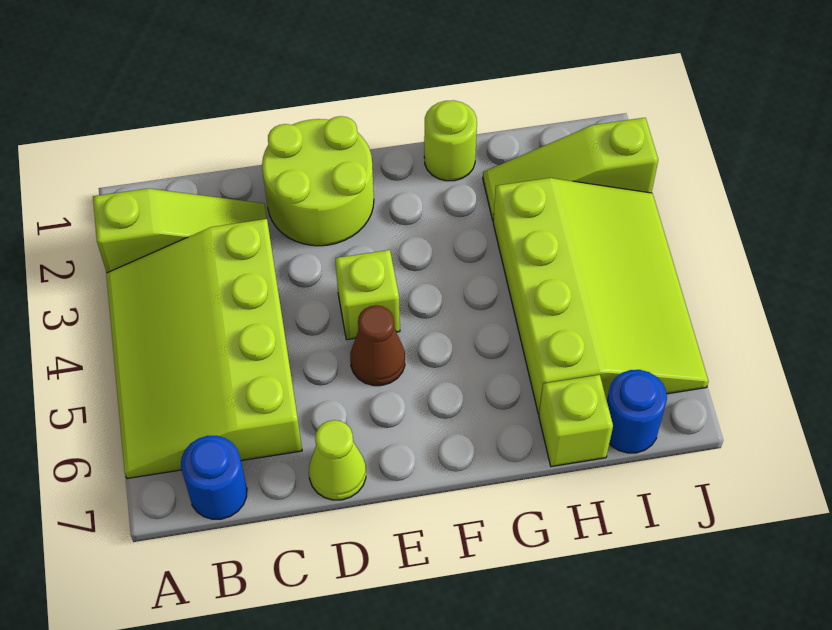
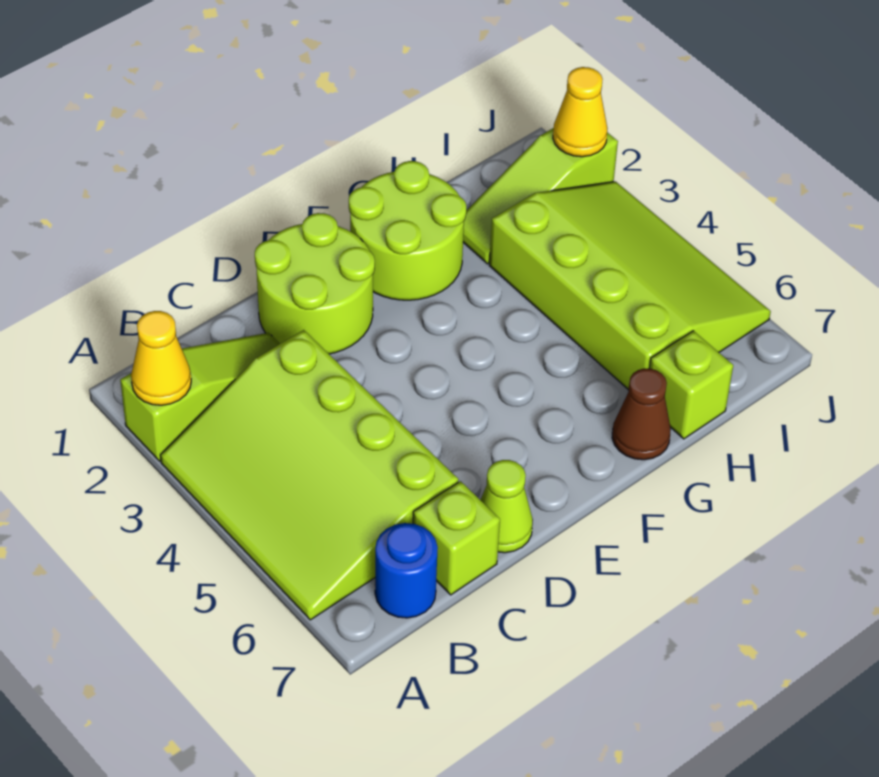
none -> yellow cone A2 level 2
lime brick E4 level 1 -> lime brick C7 level 1
brown cone E5 level 1 -> brown cone G7 level 1
lime round brick G1 level 1 -> lime round brick F1:G2 level 1
blue round brick I7 level 1 -> none
none -> yellow cone J2 level 2

